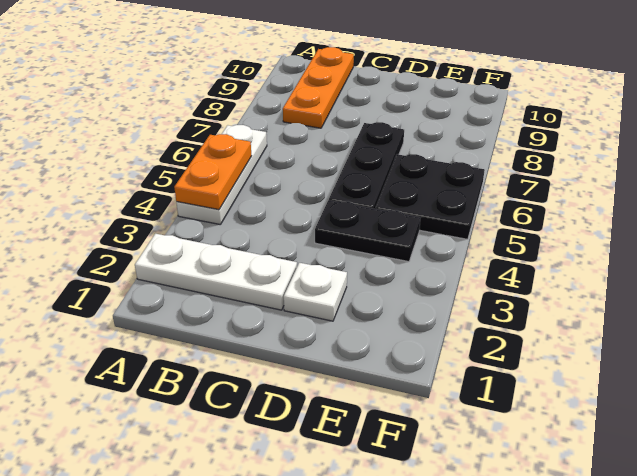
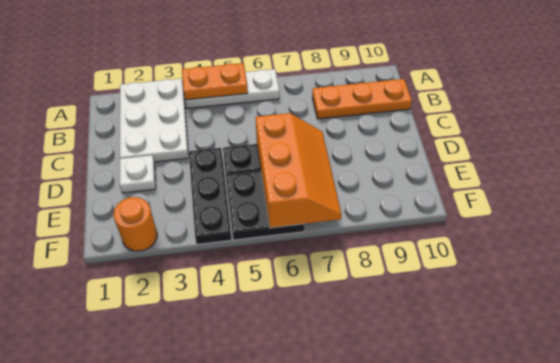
white plate A2:C2 level 1 -> white plate A2:C3 level 1
black plate D4:E4 level 1 -> black plate D4:F4 level 1
none -> orange slope D6:F7 level 2 top 6
none -> orange round brick F2 level 1

